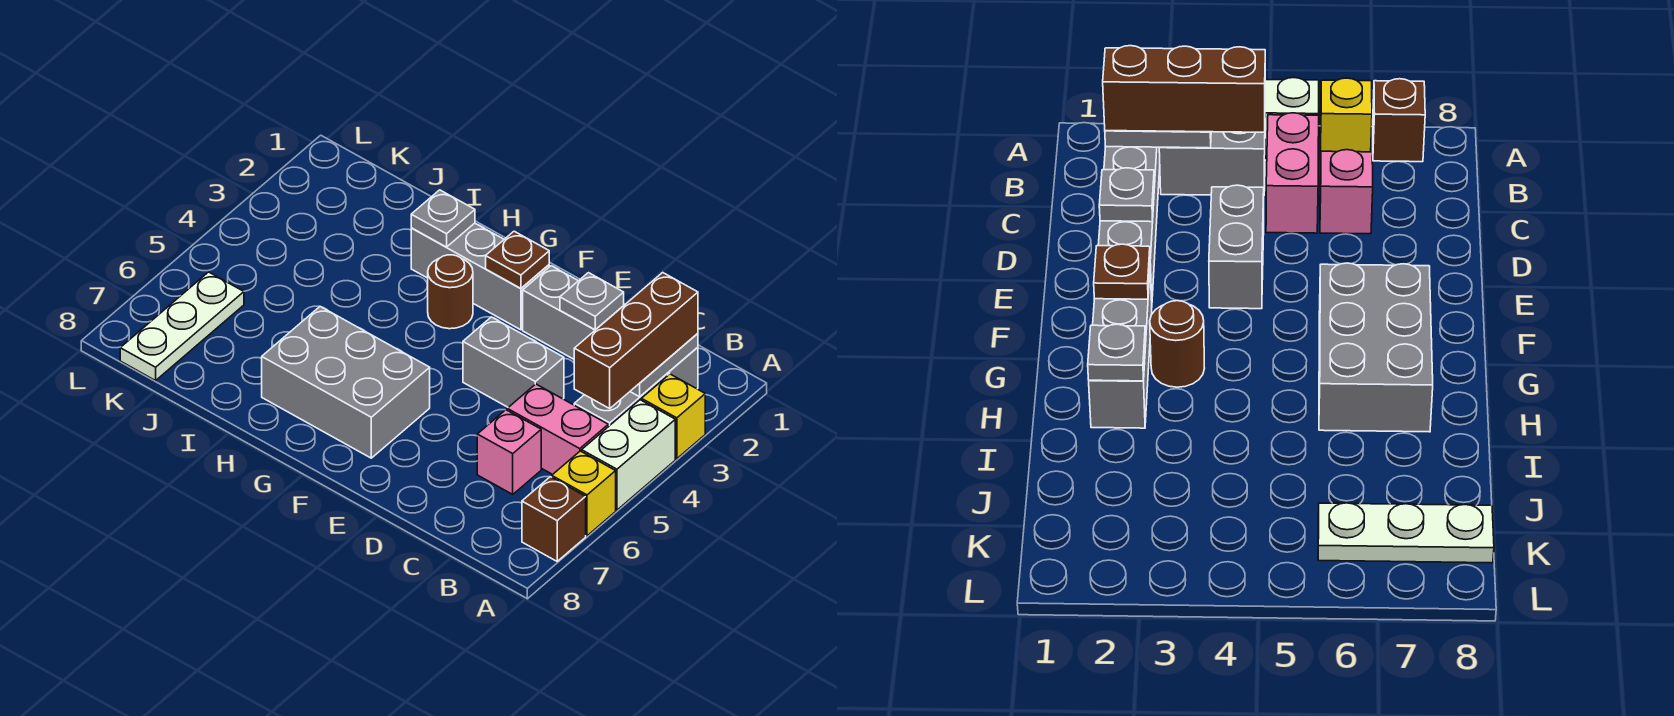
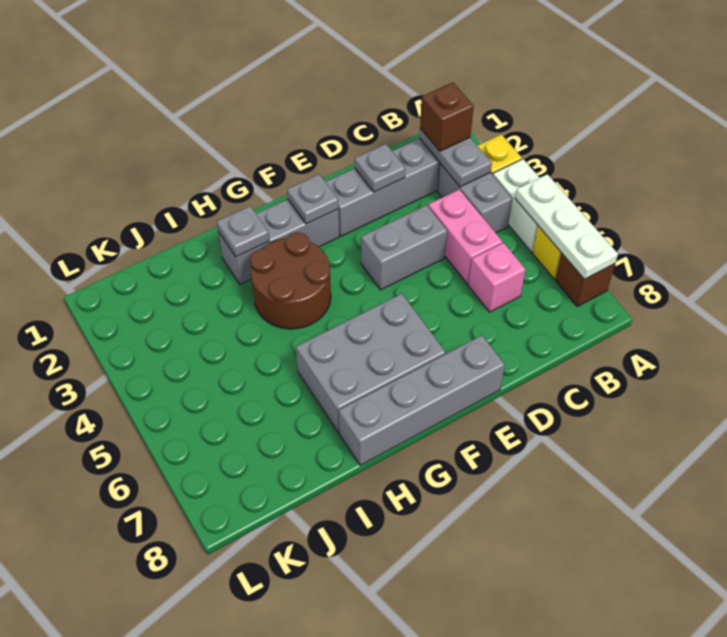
brown brick B2:B4 level 3 -> brown brick B2 level 3
pink brick B5:C5 level 1 -> pink brick C4:C5 level 1
none -> grey brick E8:H8 level 1
brown plate F2 level 2 -> grey plate F2 level 2
brown round brick G3 level 1 -> brown round brick G3:H4 level 1
white plate K6:K8 level 1 -> white plate A5:A7 level 2

